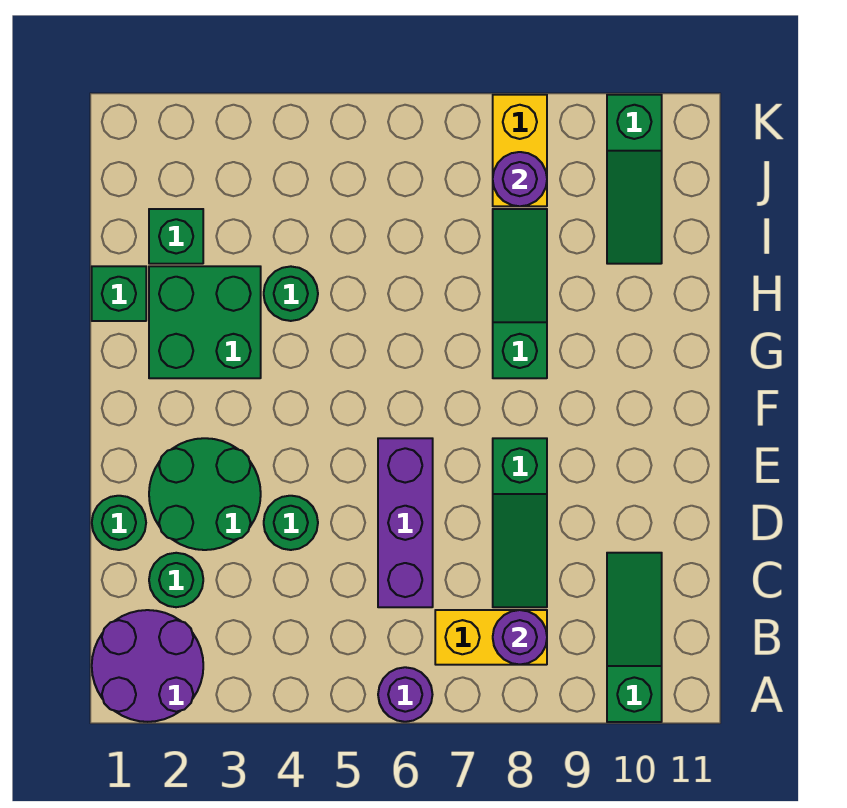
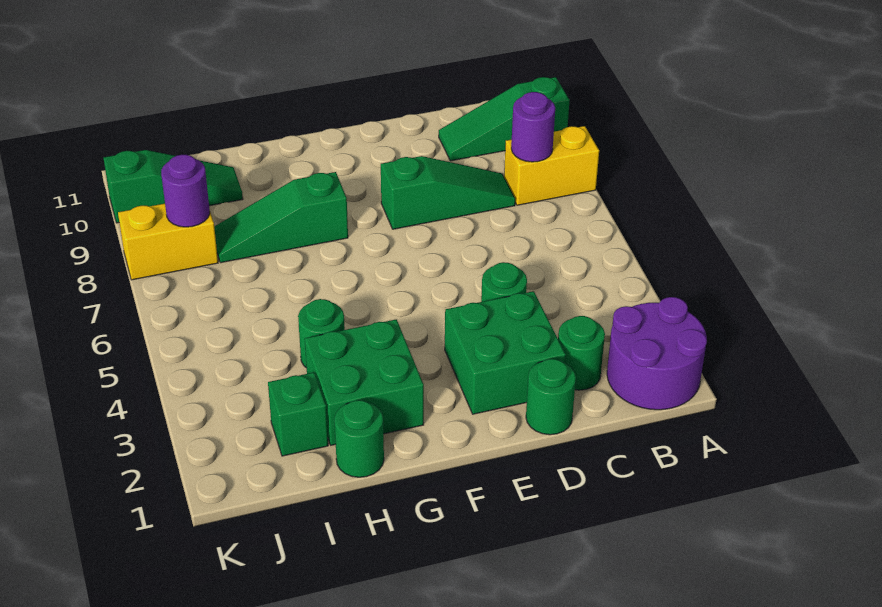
purple round brick A6 level 1 -> none
yellow brick B7:B8 level 1 -> yellow brick A8:B8 level 1
purple brick C6:E6 level 1 -> none
green round brick D2:E3 level 1 -> green brick D2:E3 level 1
green brick H1 level 1 -> green round brick H1 level 1

